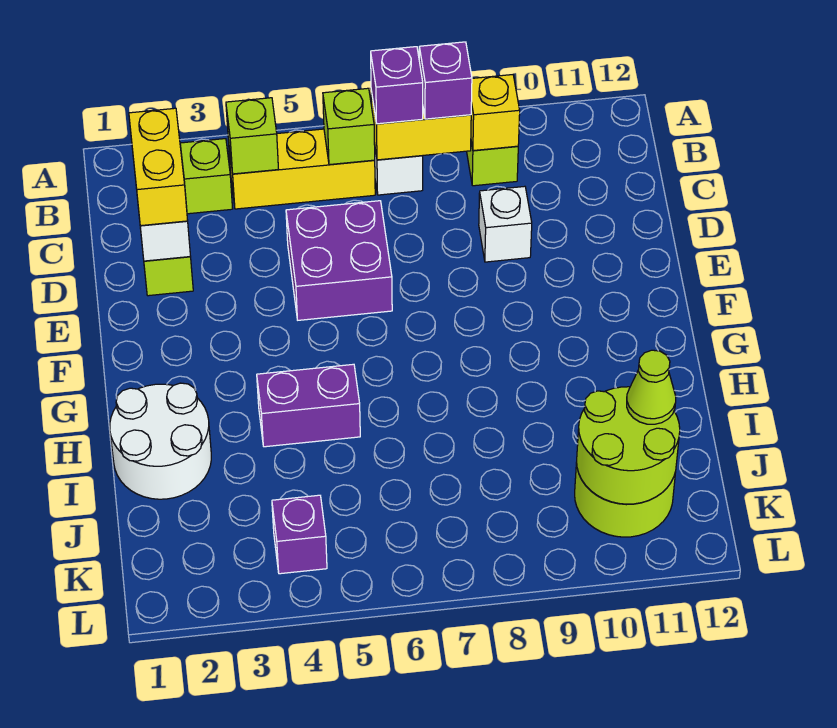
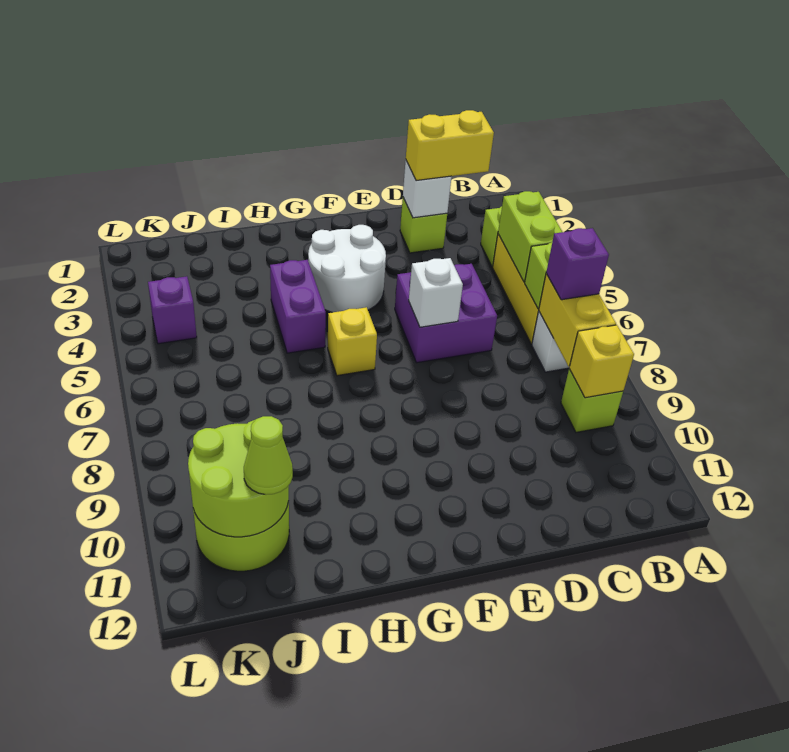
lime brick B4 level 2 -> lime brick B4:B5 level 2
purple brick B8 level 3 -> none
white brick D9 level 1 -> white brick E6 level 2
none -> yellow brick G6 level 1
white round brick H1:I2 level 1 -> white round brick F3:G4 level 1

